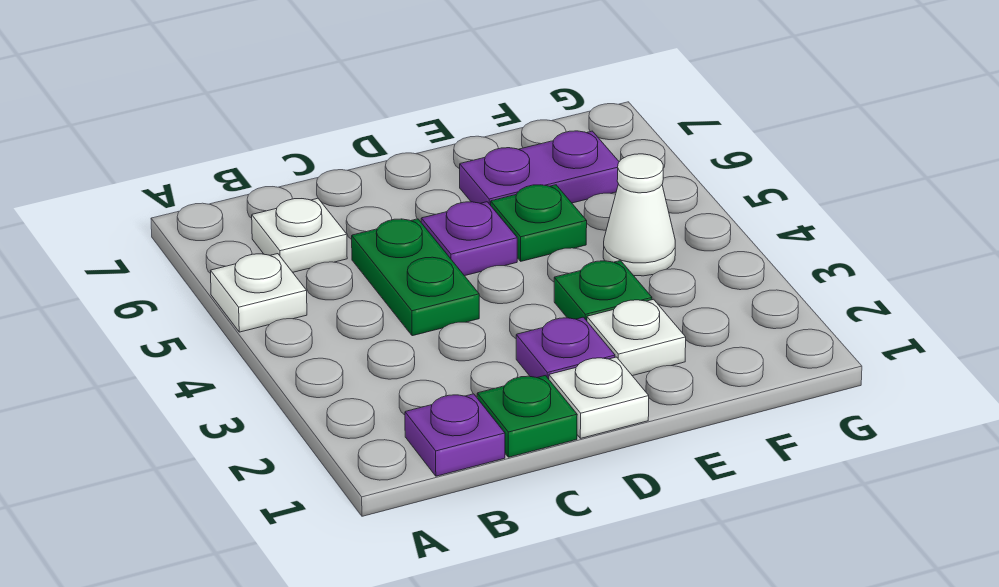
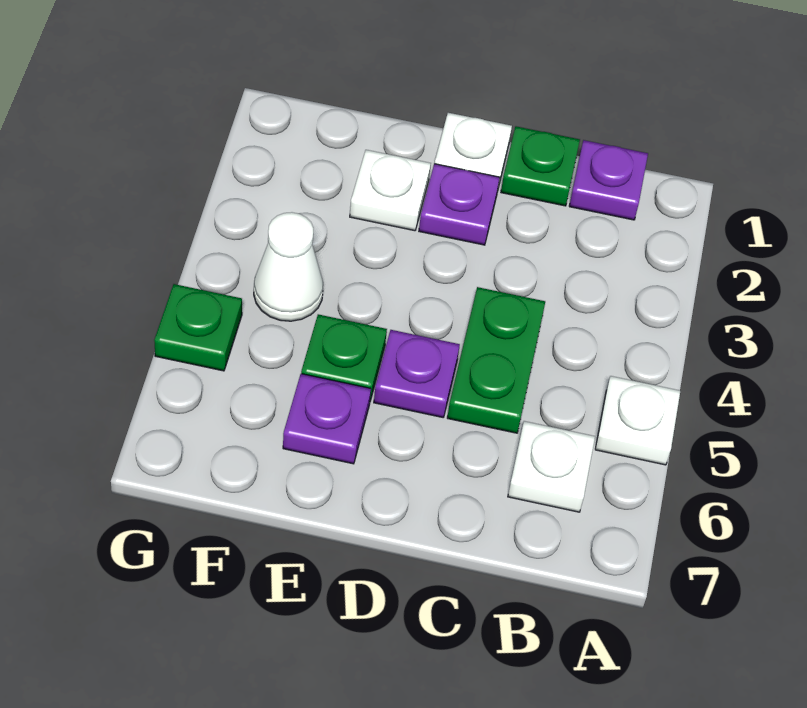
green plate E3 level 1 -> green plate G5 level 1
purple plate E6:F6 level 1 -> purple plate E6 level 1

